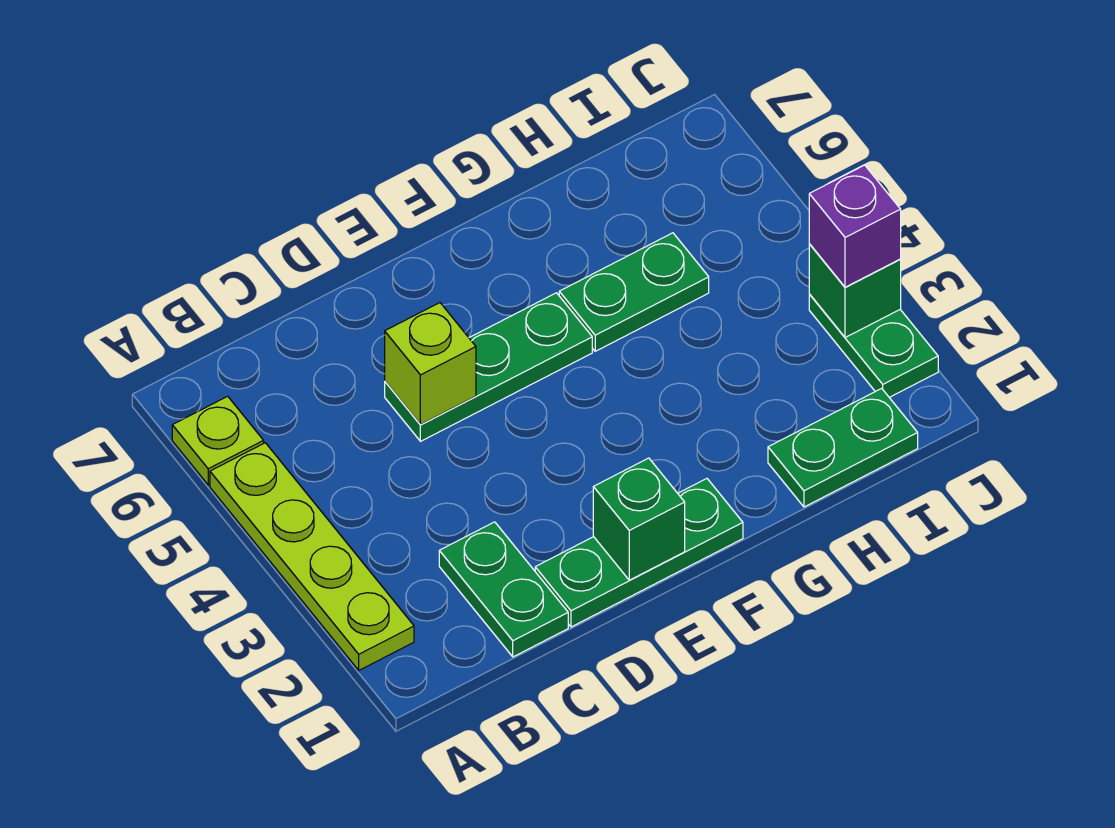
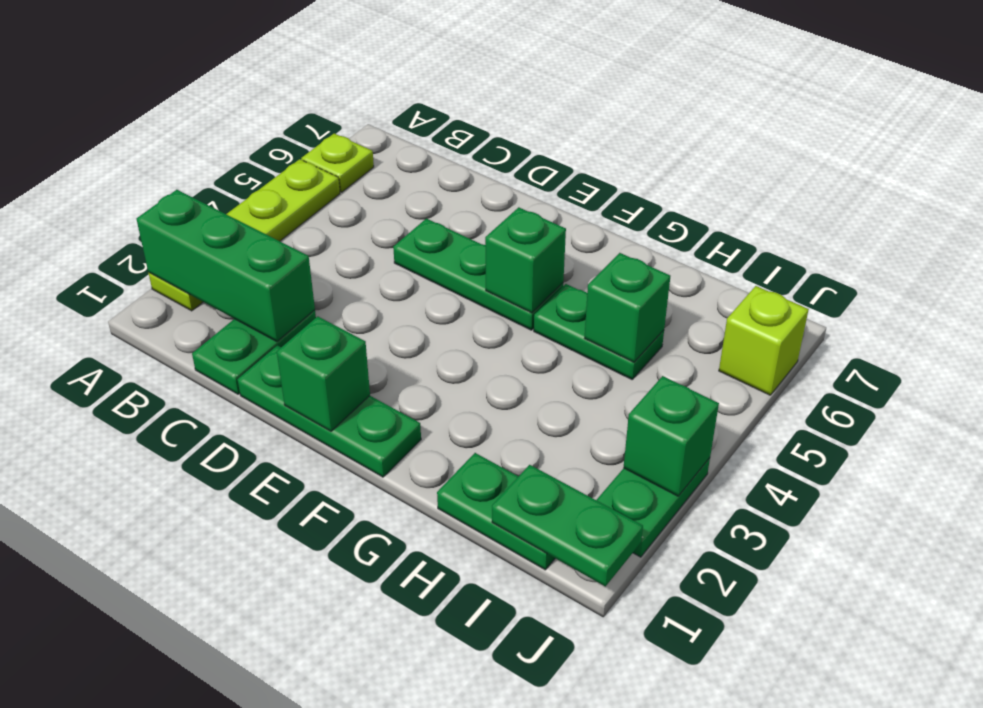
none -> green brick A2:C2 level 2
lime brick D5 level 2 -> lime brick J6 level 1
none -> green brick F5 level 2
none -> green brick H5 level 2
none -> green plate I1:J1 level 2
purple brick J3 level 3 -> none

